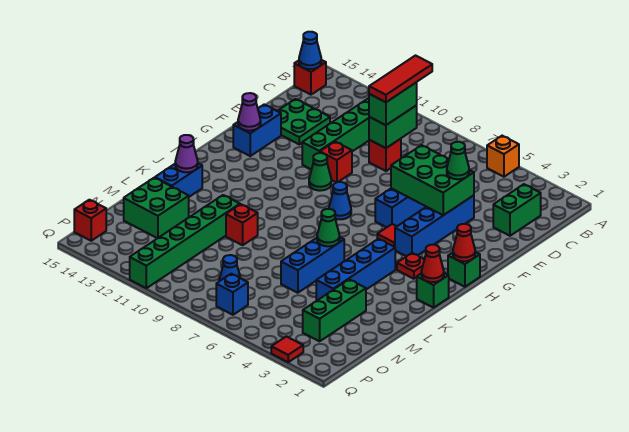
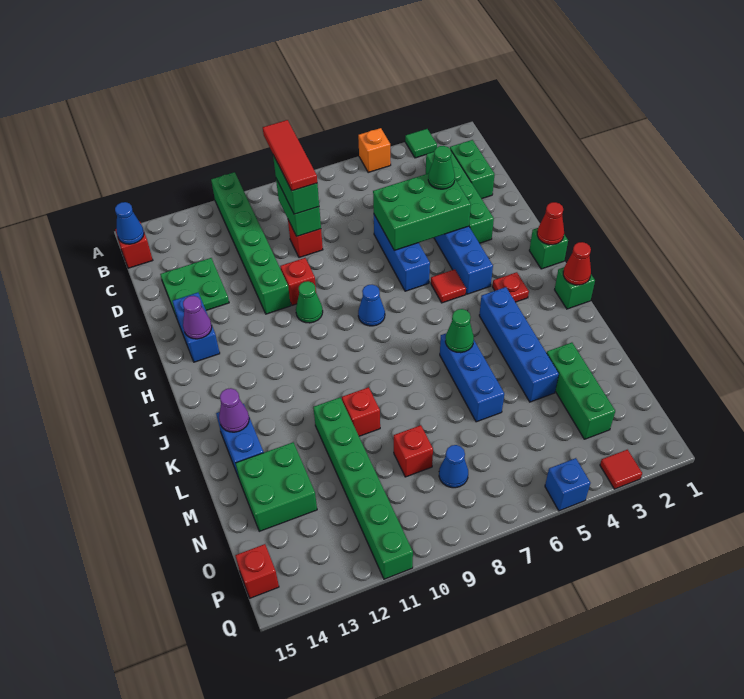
none -> green tile A3 level 1
none -> green brick C3:F3 level 1
none -> red brick N9 level 1
blue brick P7 level 1 -> blue brick Q5 level 1

